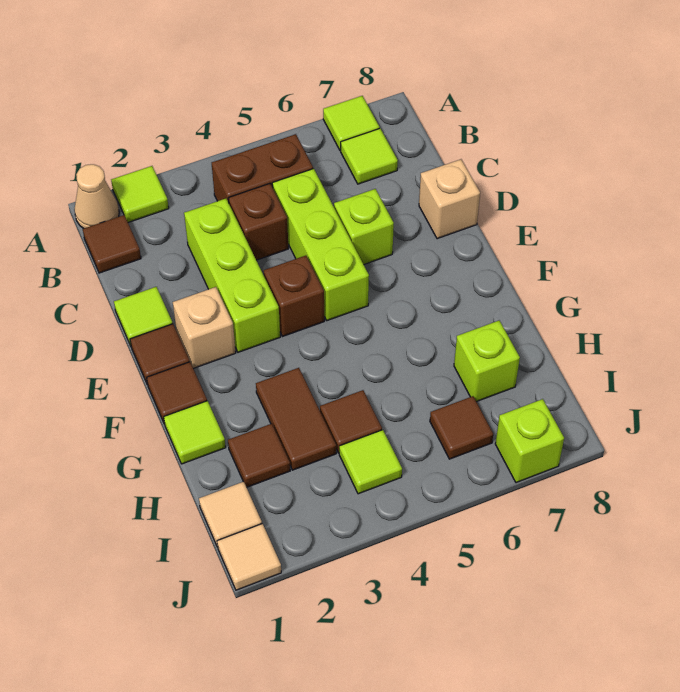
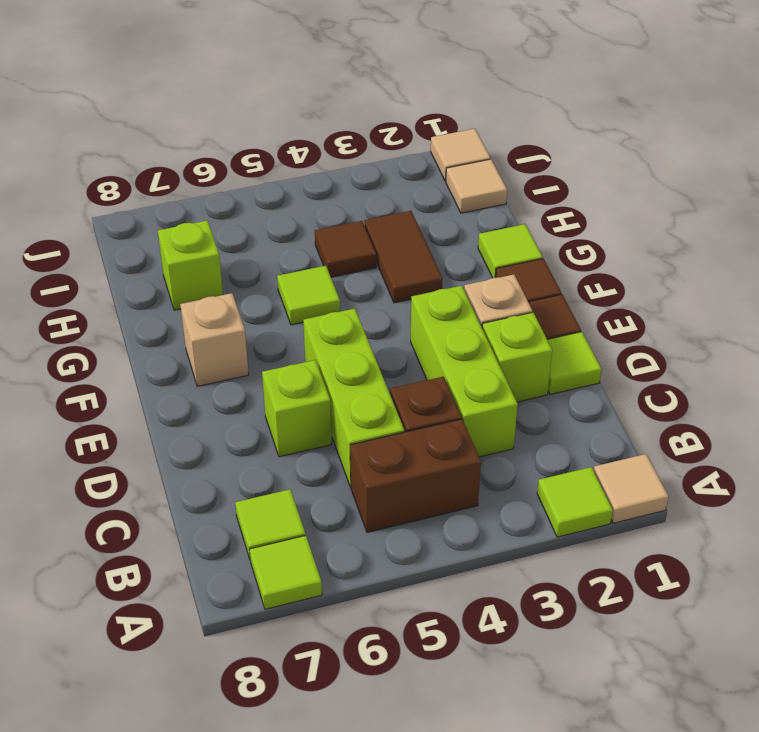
tan cone A1 level 1 -> tan tile A1 level 1
brown tile B1 level 1 -> none
tan brick D8 level 1 -> tan brick F7 level 1
brown brick E4 level 1 -> none
brown tile H2 level 1 -> none
lime tile I4 level 1 -> lime tile G5 level 1
brown tile I6 level 1 -> none
lime brick J7 level 1 -> lime brick D2 level 1

